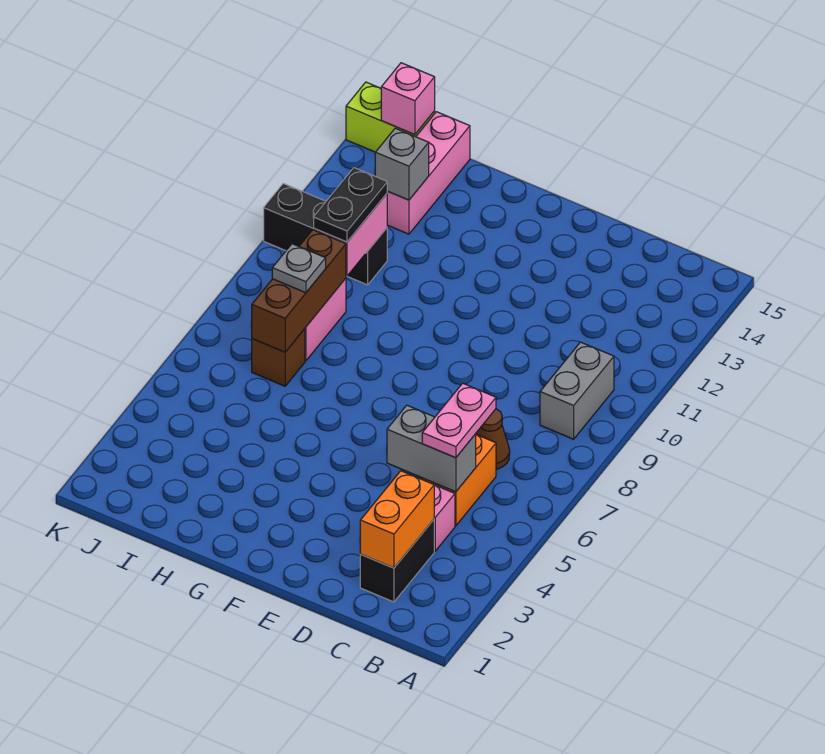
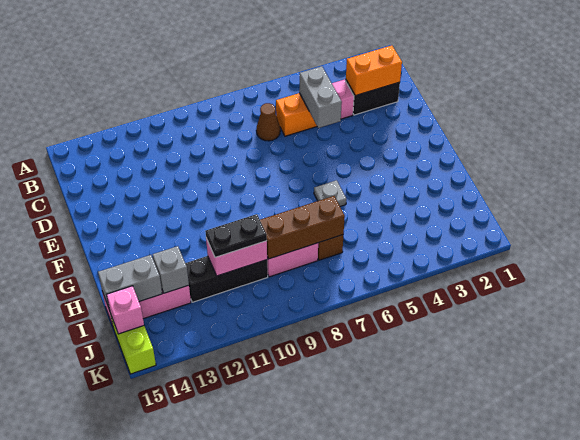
grey brick B9:B10 level 1 -> grey brick I14:I15 level 2
pink plate C5:C6 level 3 -> none
grey plate I8 level 3 -> grey plate G6 level 1
black brick I11:K11 level 1 -> black brick I10:I12 level 1

